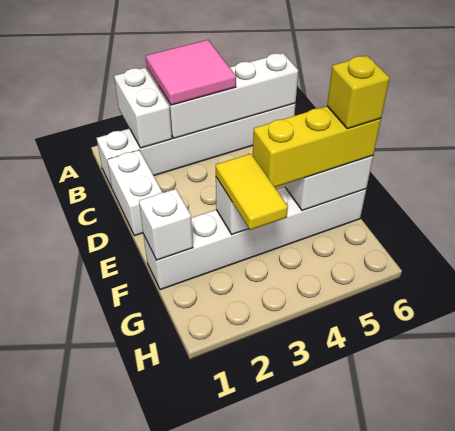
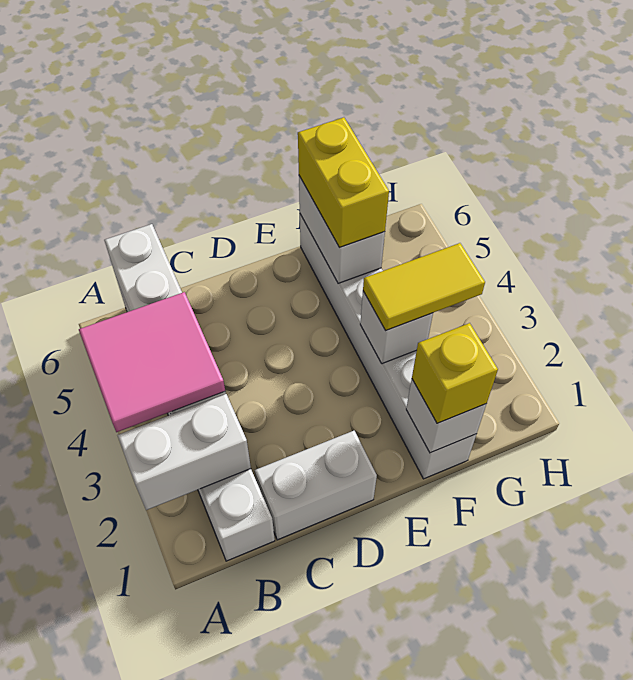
yellow brick F4:F6 level 3 -> yellow brick F5:F6 level 3
yellow brick F6 level 4 -> yellow brick F1 level 3

